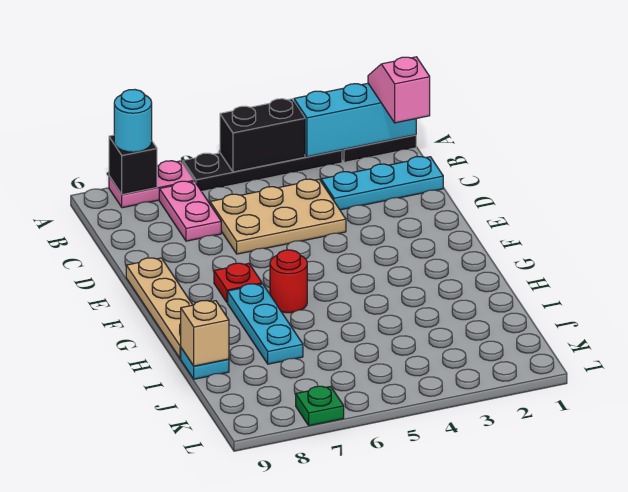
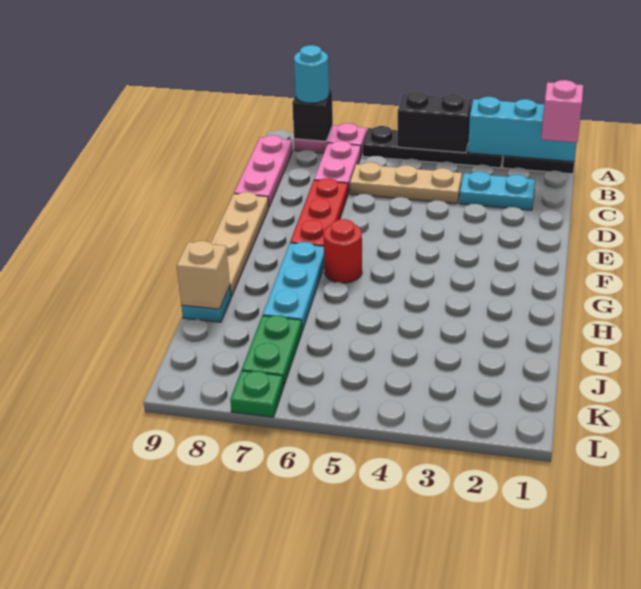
none -> pink plate B9:D9 level 1
cyan plate C1:C3 level 1 -> cyan plate C2:C3 level 1
tan plate C4:D6 level 1 -> tan plate C4:C6 level 1
red plate F7 level 1 -> red plate D7:F7 level 1
none -> green plate J7:K7 level 1

